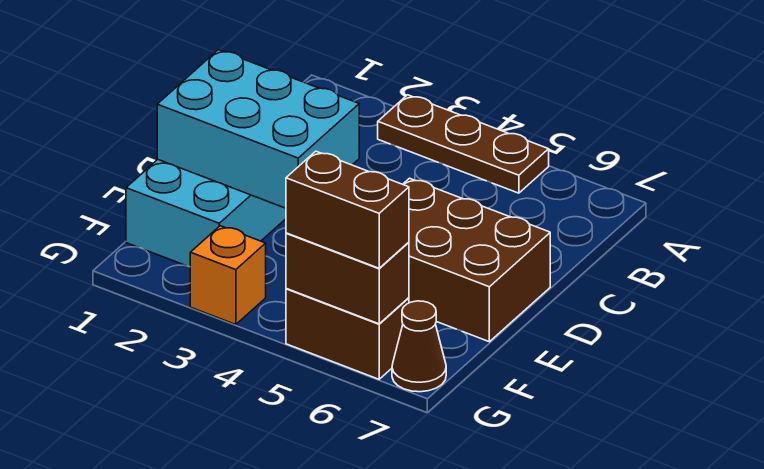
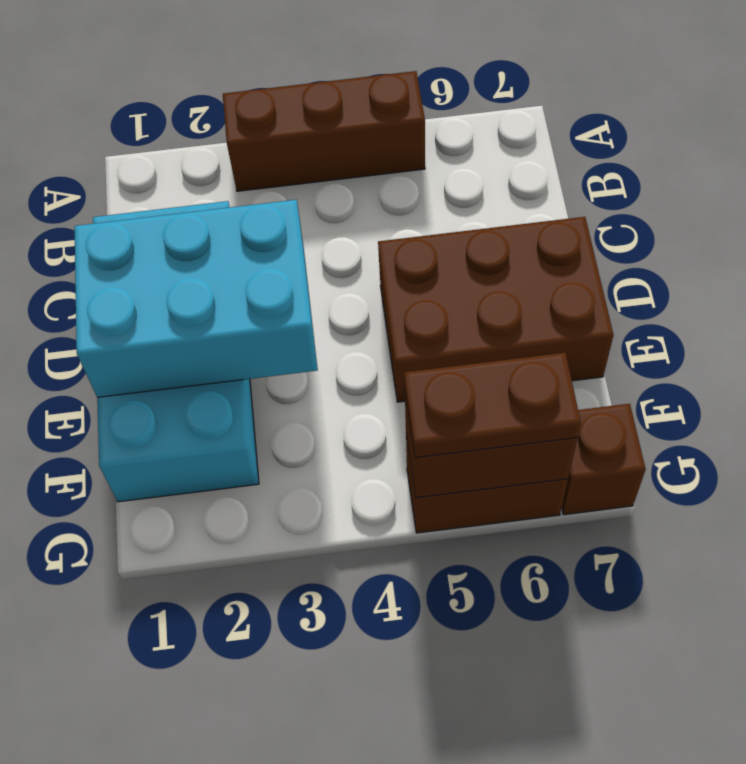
brown plate A3:A5 level 1 -> brown brick A3:A5 level 1
orange brick G3 level 1 -> none
brown brick G5:G6 level 3 -> brown plate G5:G6 level 3
brown cone G7 level 1 -> brown brick G7 level 1

